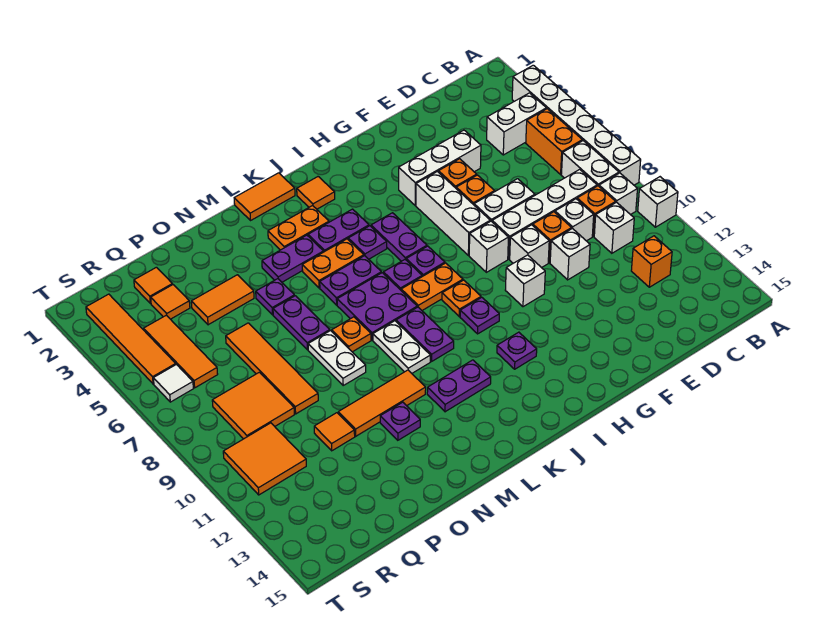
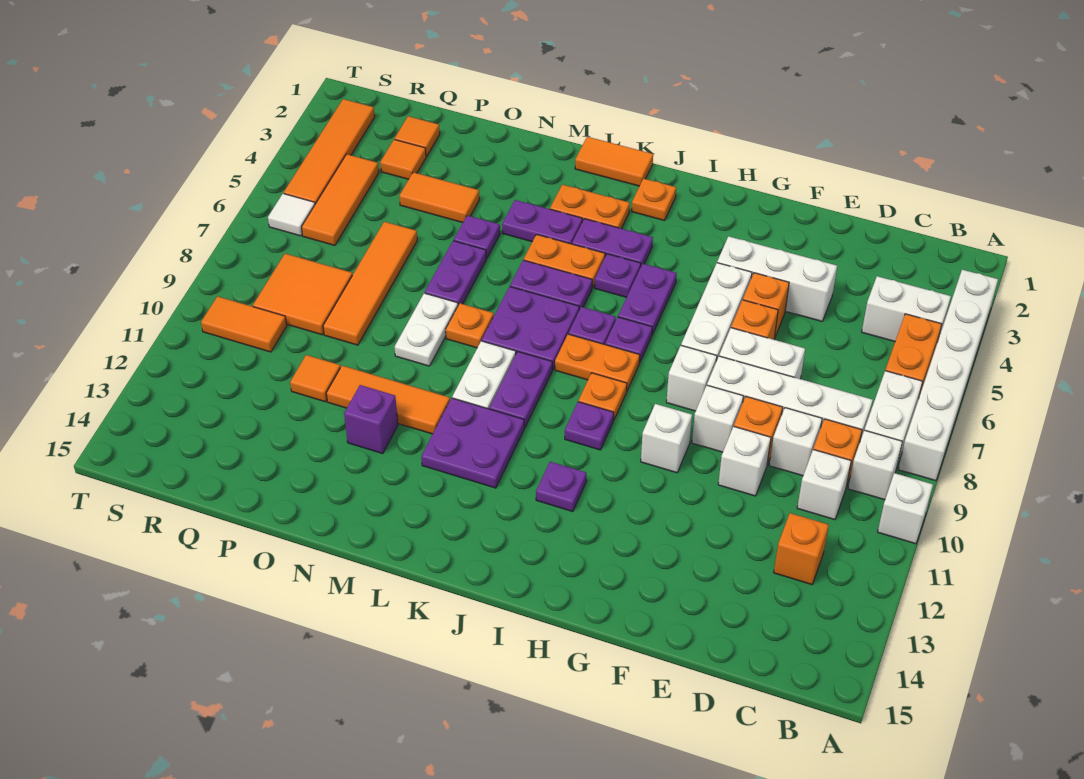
orange tile J2 level 1 -> orange plate J2 level 1
purple plate K12:L12 level 1 -> purple plate K11:L12 level 1
purple plate N12 level 1 -> purple brick N12 level 1
orange tile R10:S11 level 1 -> orange tile R10:S10 level 1

